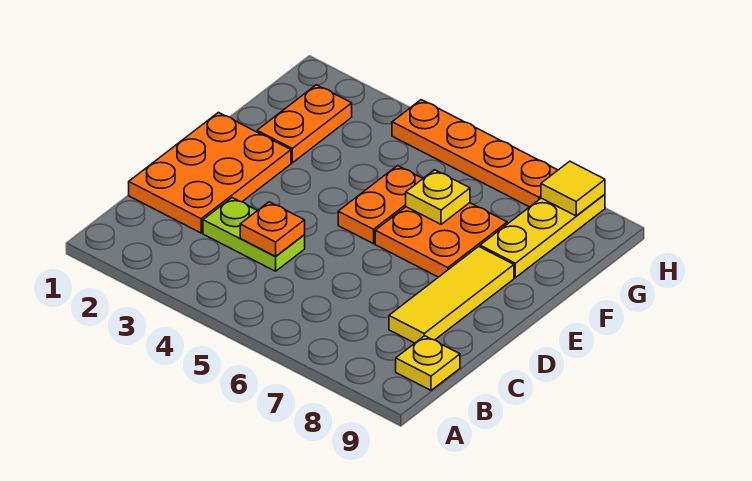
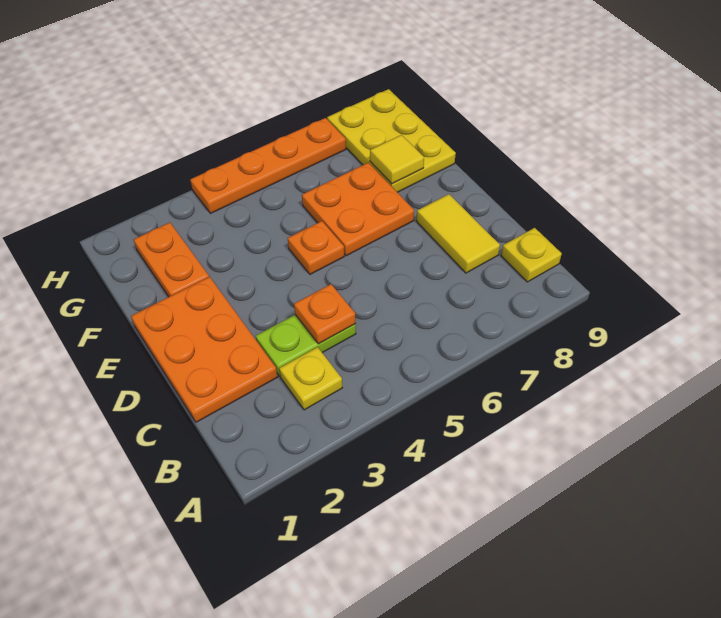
yellow tile C8:E8 level 1 -> yellow tile C8:D8 level 1
orange plate E5:F5 level 1 -> orange plate E5 level 1
yellow plate F6 level 2 -> yellow plate B3 level 1
yellow plate F8:H8 level 1 -> yellow plate F8:H9 level 1
yellow tile H8 level 2 -> yellow tile F8 level 2

